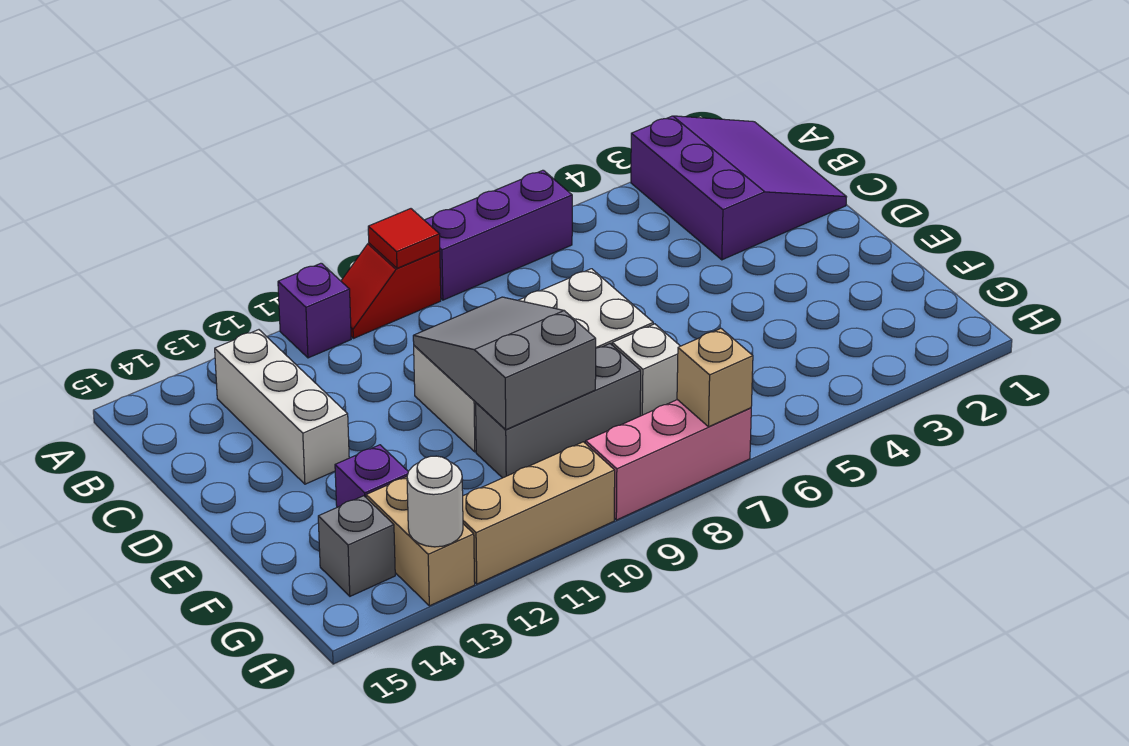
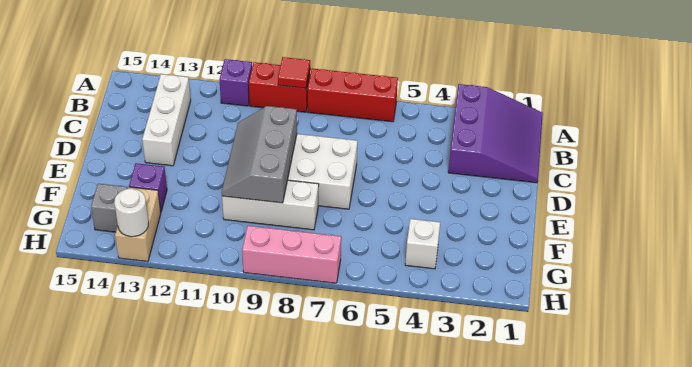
purple brick A6:A8 level 1 -> red brick A6:A8 level 1
red slope A9:A10 level 1 top 9 -> red brick A9:A10 level 1
grey slope D9:F10 level 2 top F -> grey slope D9:F10 level 2 top 9
white brick F7 level 1 -> white brick G4 level 1
grey brick F8:F10 level 1 -> white brick F8:F10 level 1
tan brick H7 level 2 -> none
tan brick H10:H12 level 1 -> none

